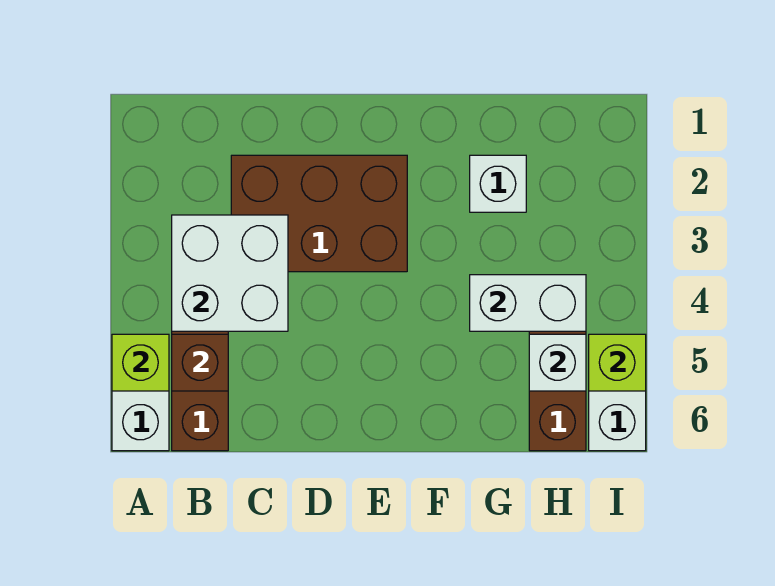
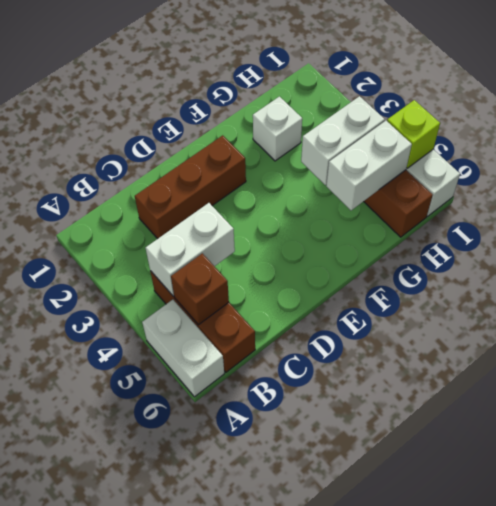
lime brick A5 level 2 -> none
white brick B3:C4 level 2 -> white brick B4:C4 level 2
brown brick C2:E3 level 1 -> brown brick C2:E2 level 1
white brick H5 level 2 -> white brick G5:H5 level 2

